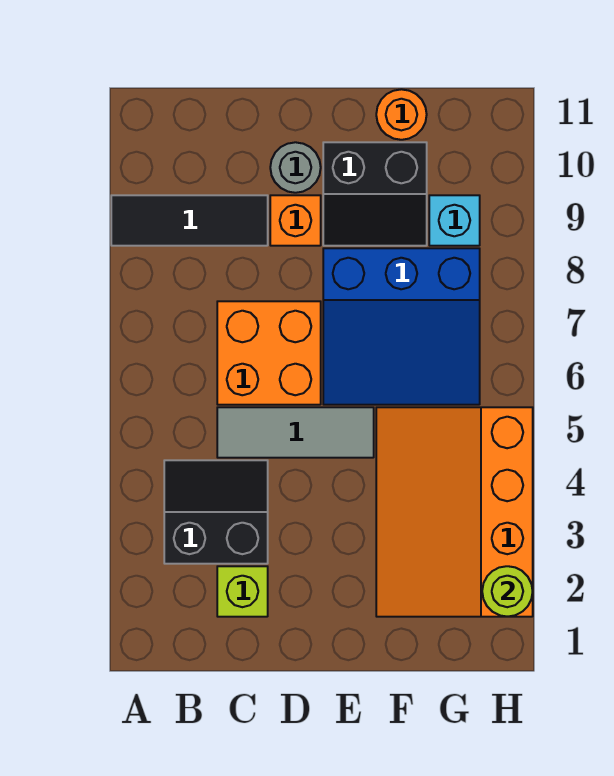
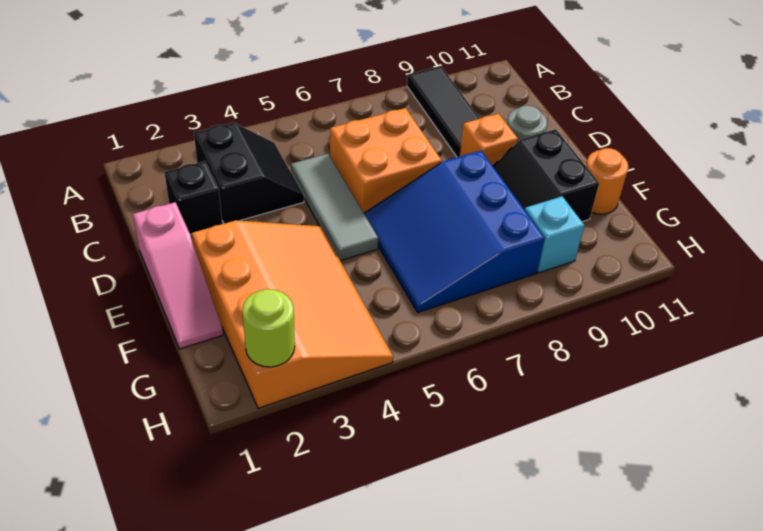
lime brick C2 level 1 -> black brick C2 level 1
none -> pink slope D1:F1 level 1 top D
orange slope F2:H5 level 1 top H -> orange slope E2:H4 level 1 top 2

